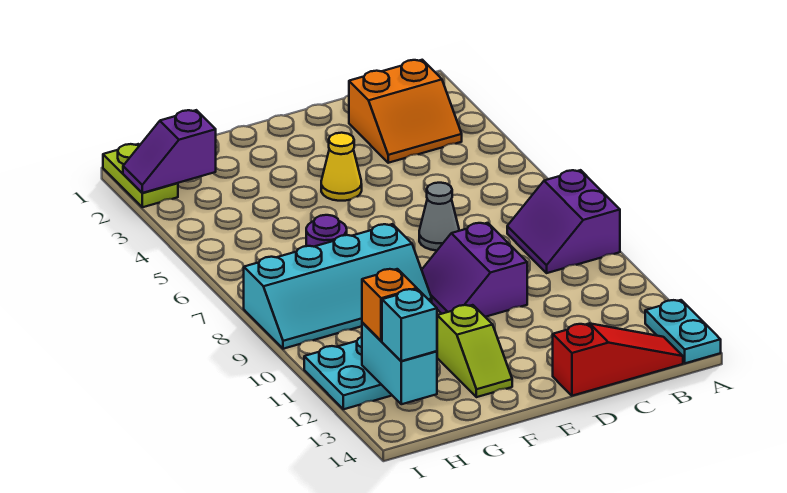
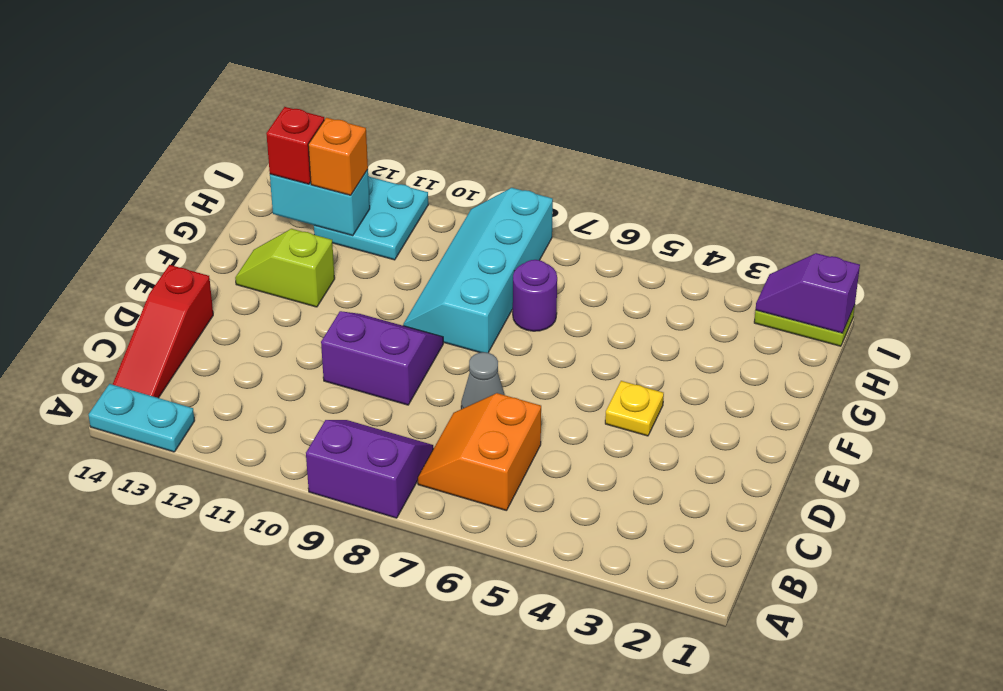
orange slope B2:C3 level 1 top 2 -> orange slope B6:C7 level 1 top 6
yellow cone E4 level 1 -> yellow plate E4 level 1
purple slope H2:I2 level 2 top H -> purple slope I1:I2 level 2 top 1
cyan brick H13 level 3 -> red brick H13 level 3

